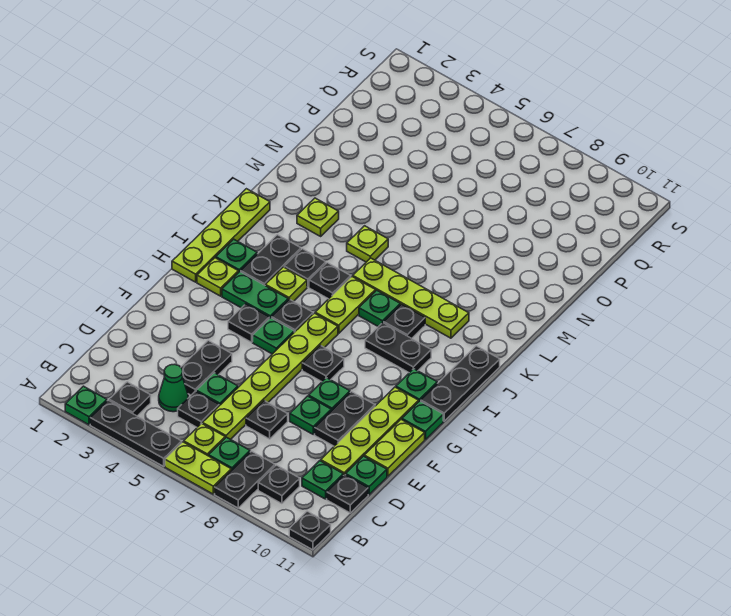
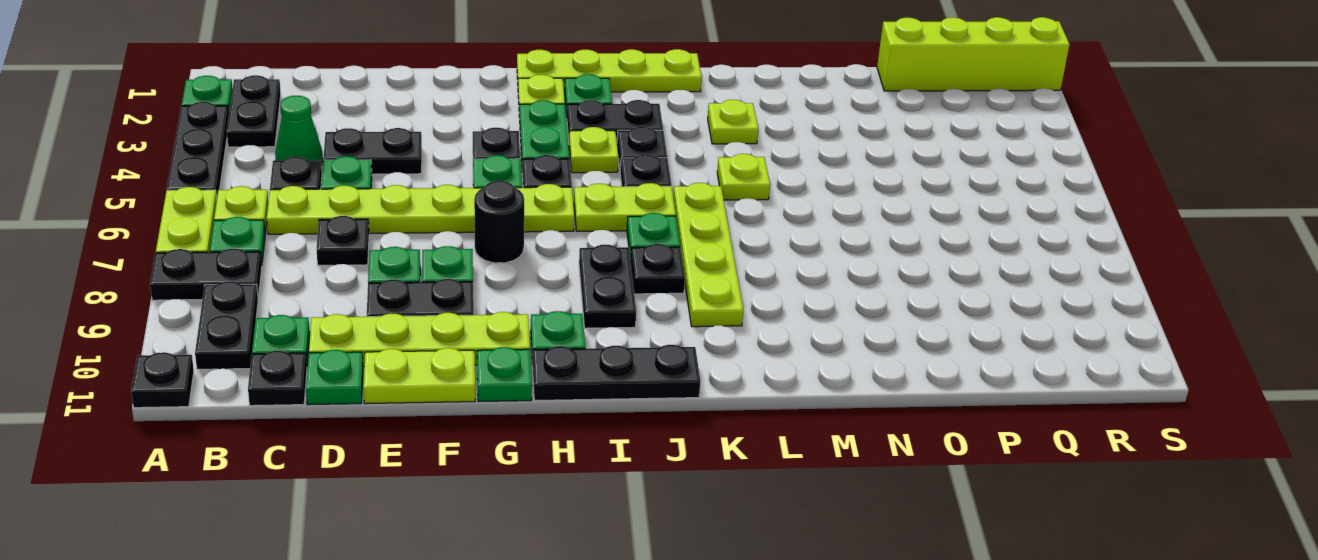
black plate B3 level 1 -> black plate B2:B3 level 1
black plate B9 level 1 -> black plate B9:B10 level 1
black plate G7 level 1 -> black round brick G7 level 1
none -> lime brick P1:S1 level 1

